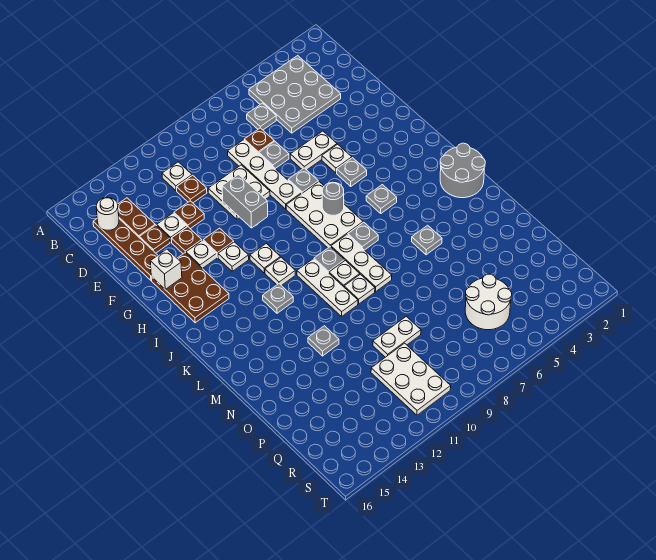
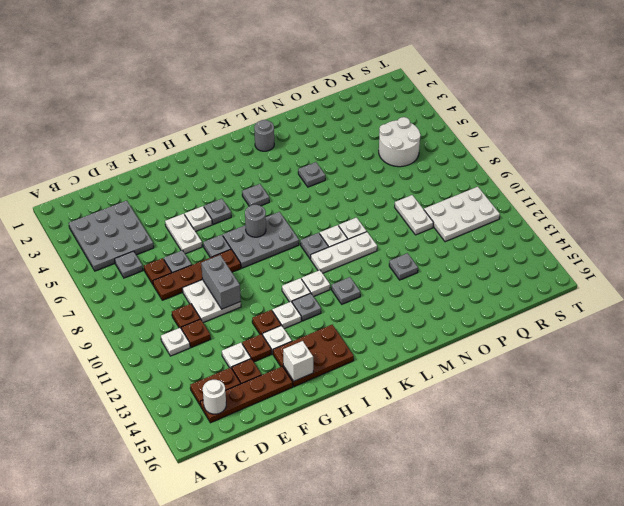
white plate D8:G8 level 1 -> brown plate D8:G8 level 1
brown plate E12 level 1 -> brown plate D10 level 1
grey brick F10:G10 level 2 -> grey brick F9:F10 level 2
white plate H7:J8 level 1 -> grey plate H7:J8 level 1
grey round brick K1:L2 level 1 -> grey round brick L2 level 1
grey plate K7 level 1 -> grey plate I12 level 1
white plate K8:M8 level 1 -> none

